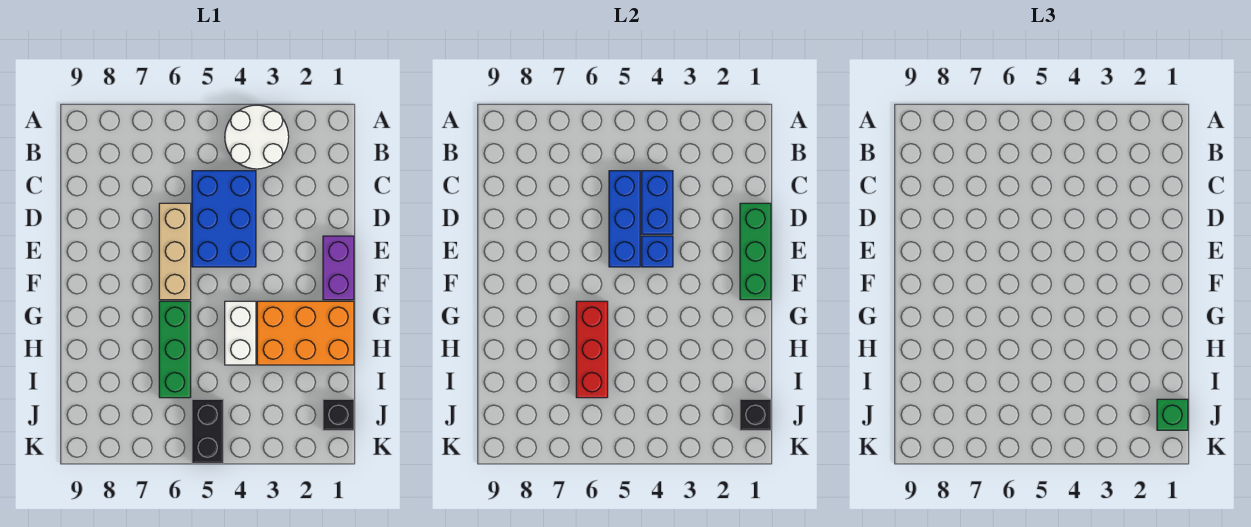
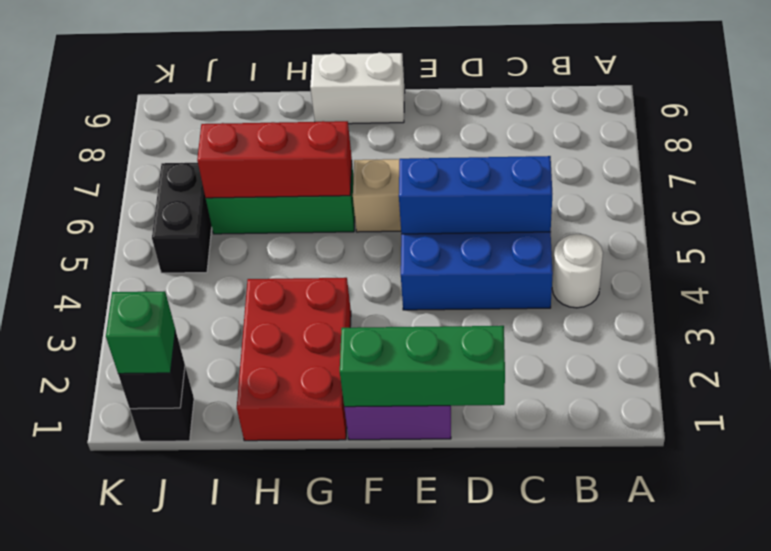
white round brick A3:B4 level 1 -> white round brick B4 level 1
blue brick C4:D4 level 2 -> none
blue brick E4 level 2 -> none
orange brick G1:H3 level 1 -> red brick G1:H3 level 1
white brick G4:H4 level 1 -> white brick F9:G9 level 1
black brick J5:K5 level 1 -> black brick J5:J6 level 1

